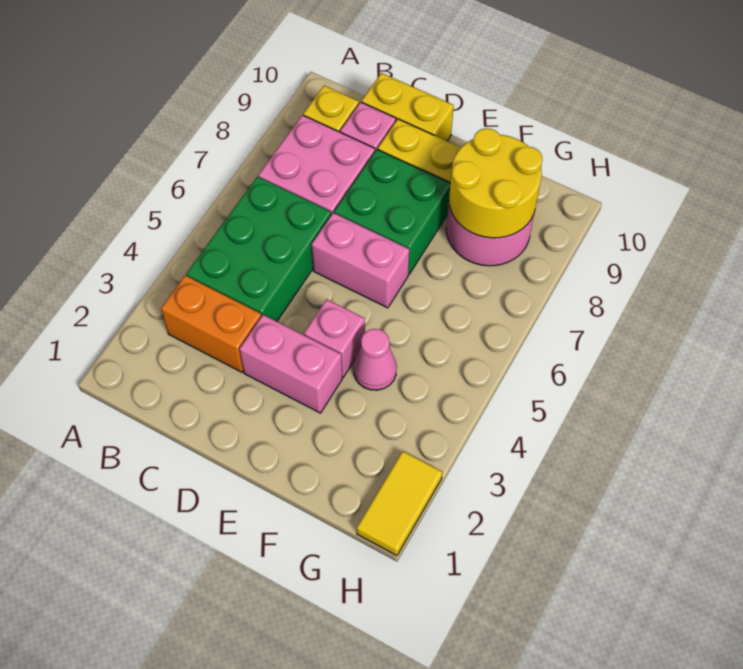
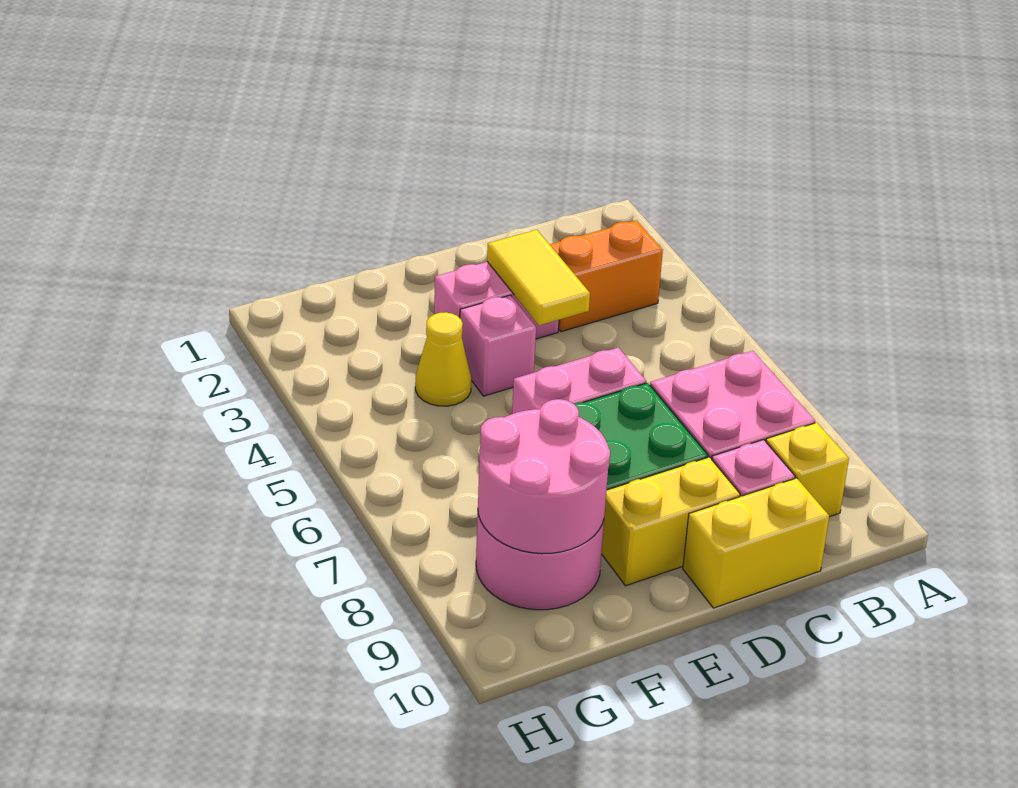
green brick B4:C6 level 1 -> none
pink cone F4 level 1 -> yellow cone F4 level 1
yellow round brick F8:G9 level 2 -> pink round brick F8:G9 level 2
yellow tile H1:H2 level 1 -> yellow tile D3:D4 level 2

